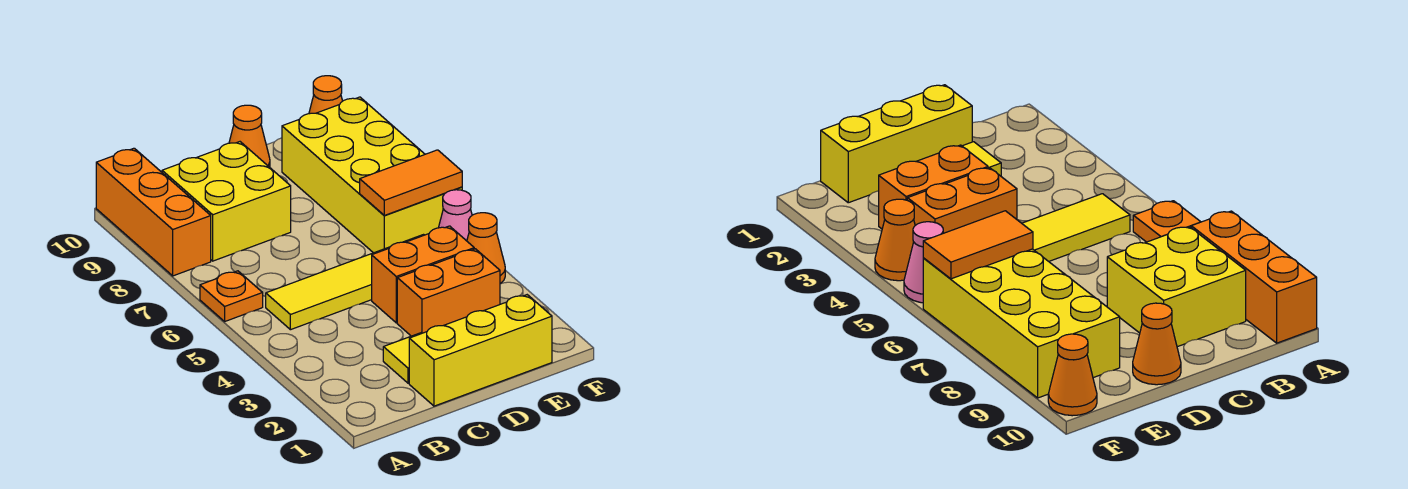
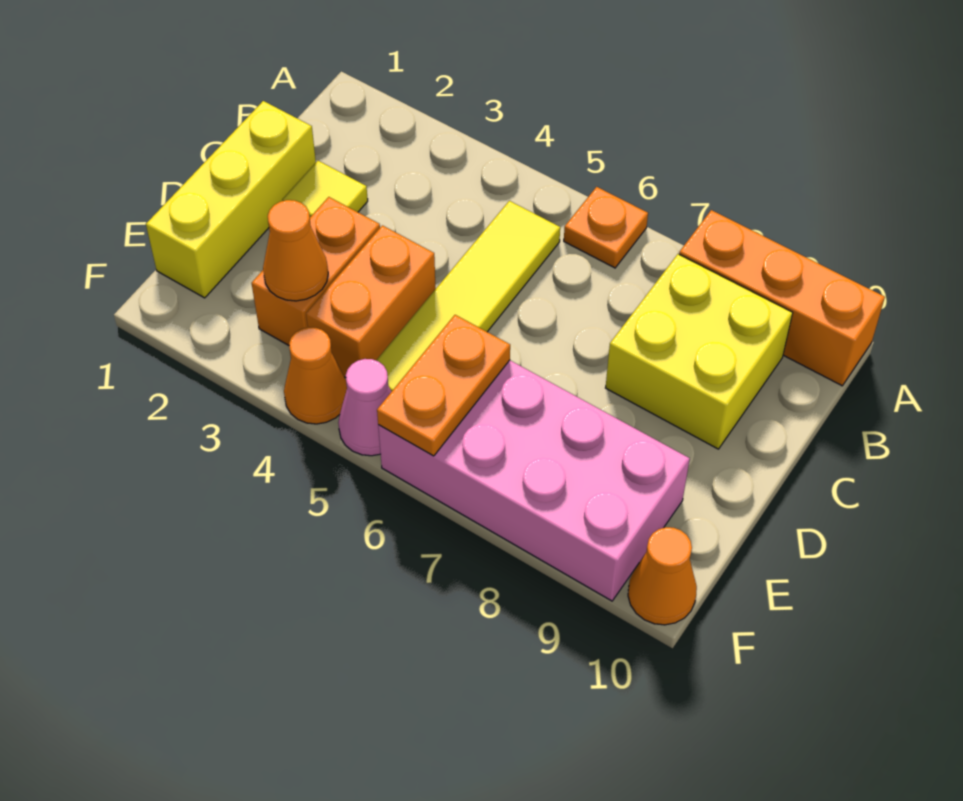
orange cone D10 level 1 -> orange cone E3 level 2
yellow brick E6:F9 level 1 -> pink brick E6:F9 level 1
orange tile E6:F6 level 2 -> orange plate E6:F6 level 2

